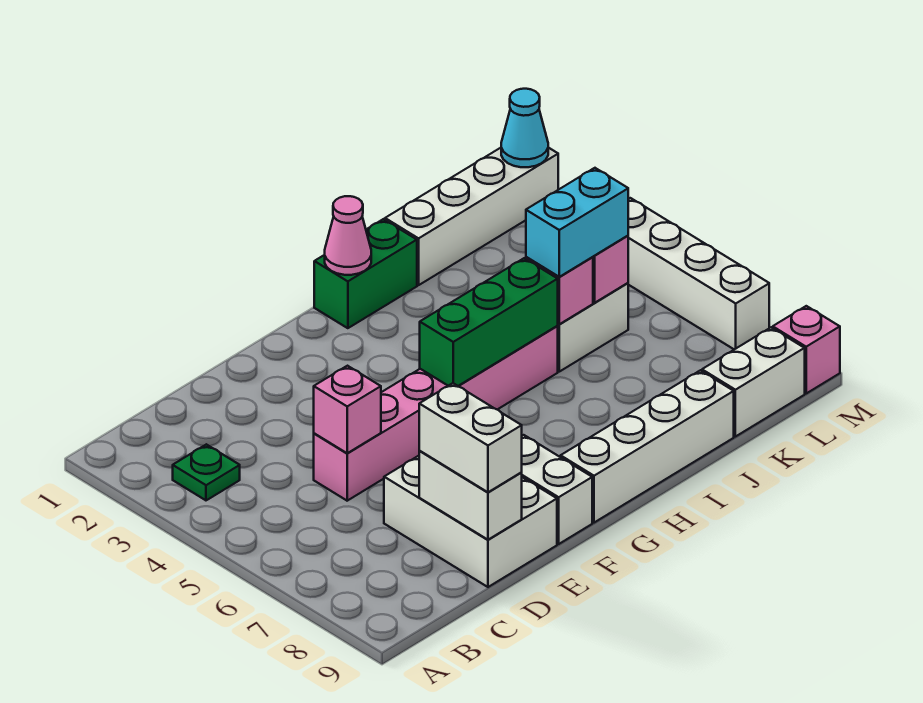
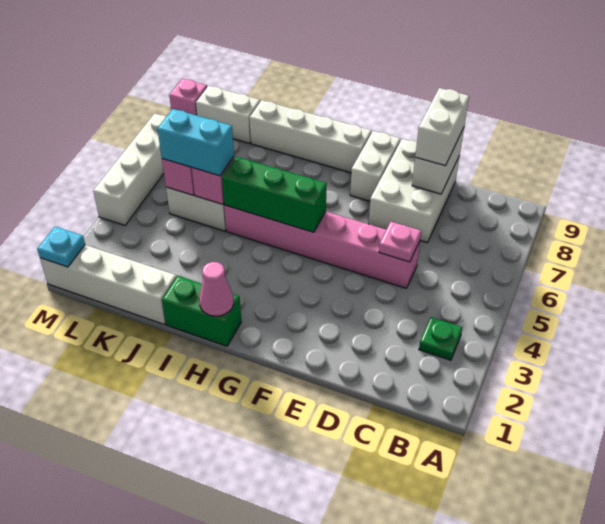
pink brick D5 level 2 -> pink plate D5 level 2
cyan cone M1 level 2 -> cyan plate M1 level 2

